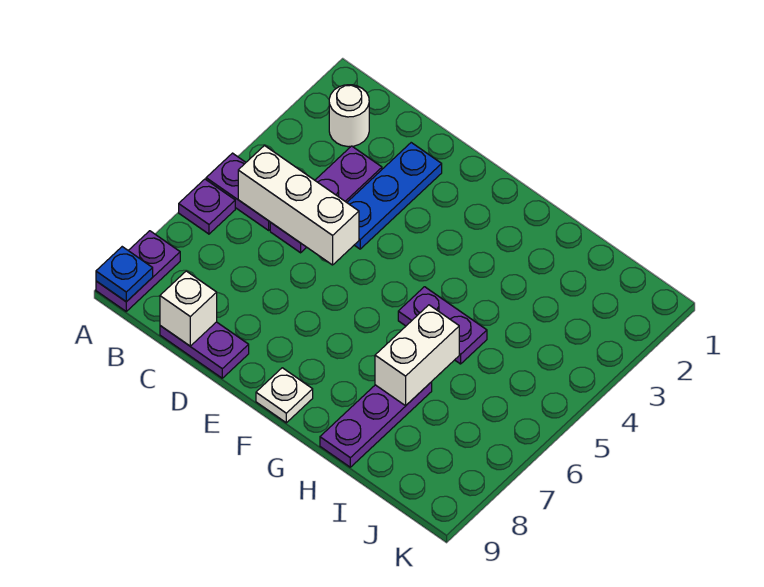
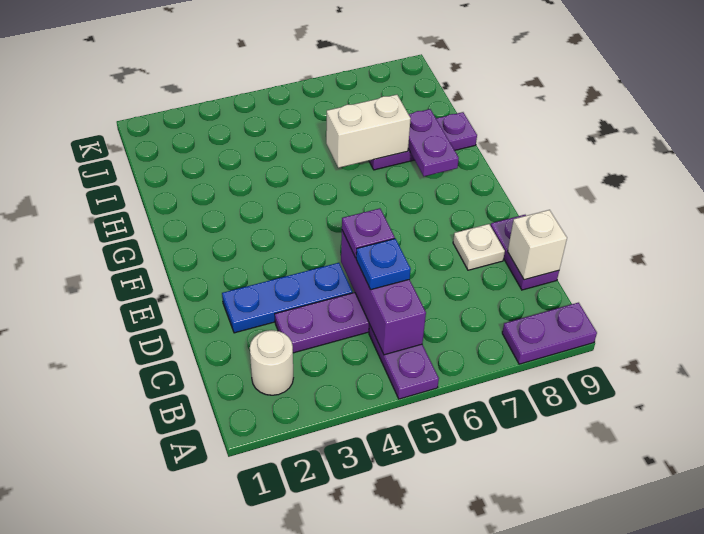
purple plate A6 level 1 -> purple plate D5 level 3
blue plate A9 level 2 -> blue plate C5 level 3
white brick B5:D5 level 2 -> purple brick B5:D5 level 2
white plate F9 level 1 -> white plate D8 level 1
purple plate G5:H5 level 1 -> purple plate G8:H8 level 2

